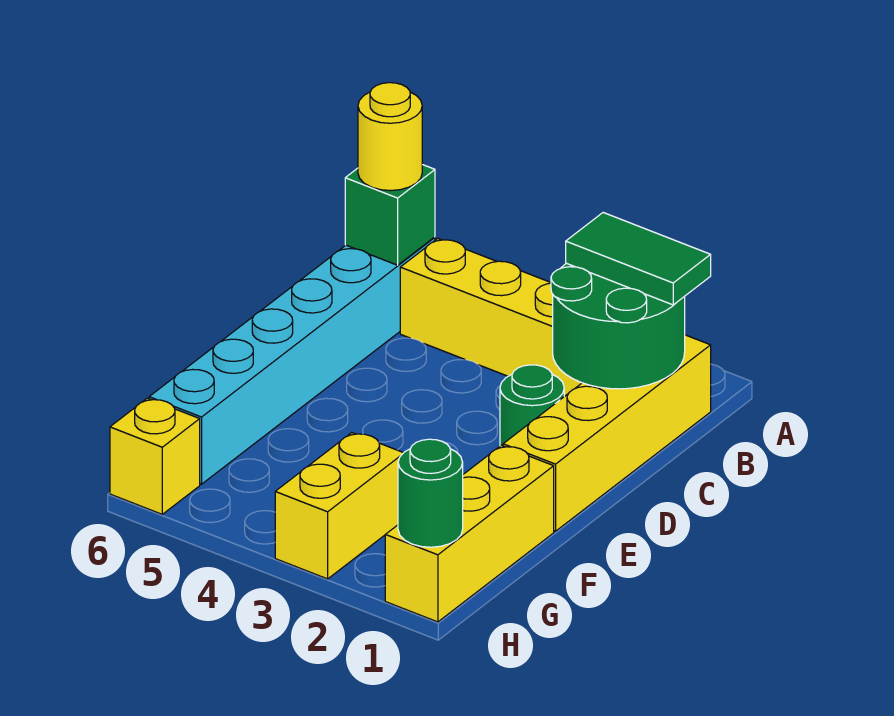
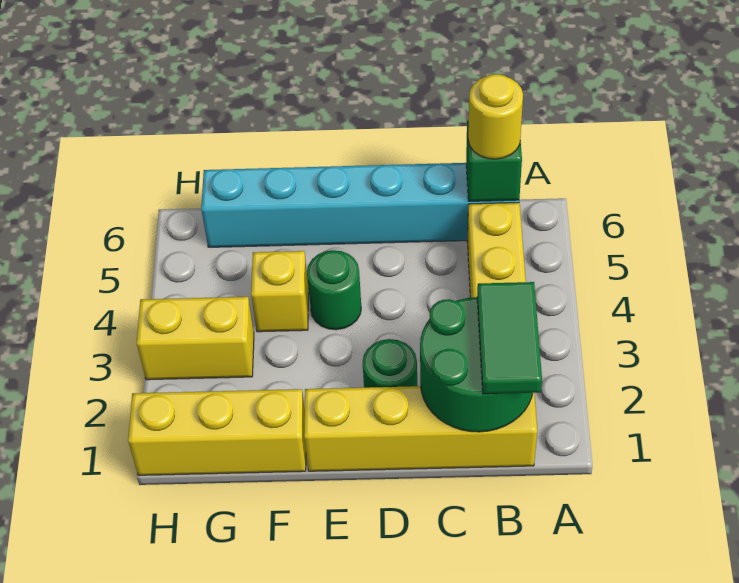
green round brick H1 level 2 -> green round brick E4 level 1
yellow brick H6 level 1 -> yellow brick F4 level 1

